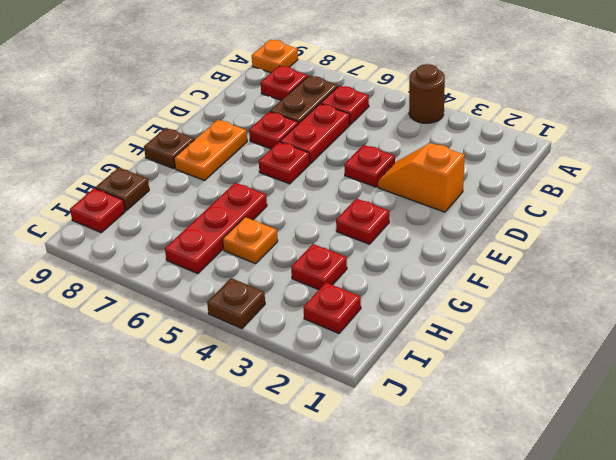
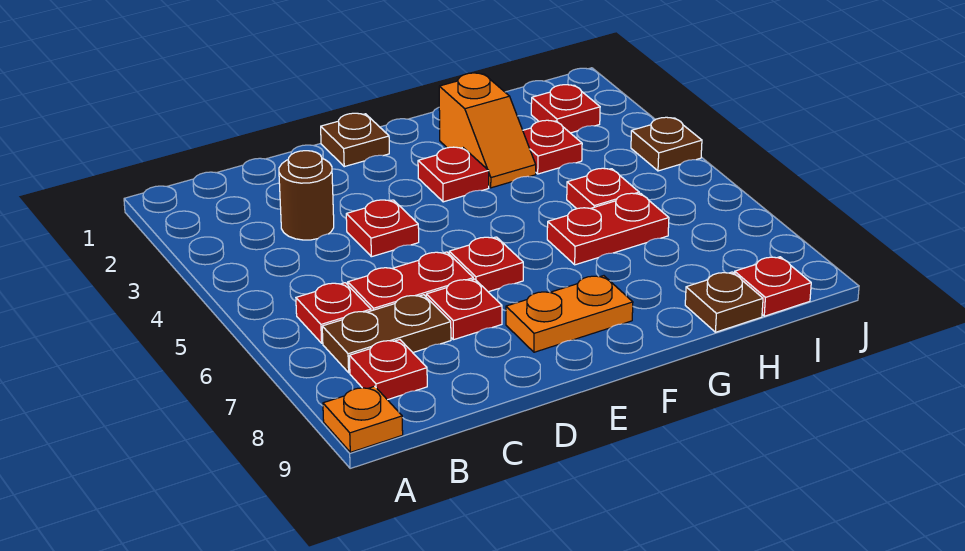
brown round brick A4 level 1 -> brown round brick C3 level 1
orange slope D2:D3 level 1 top 2 -> orange slope G2:G3 level 1 top 2
brown plate F9 level 1 -> brown plate E1 level 1
red plate G6:I6 level 1 -> red plate G6:H6 level 1
orange plate H5 level 1 -> red plate H5 level 1

